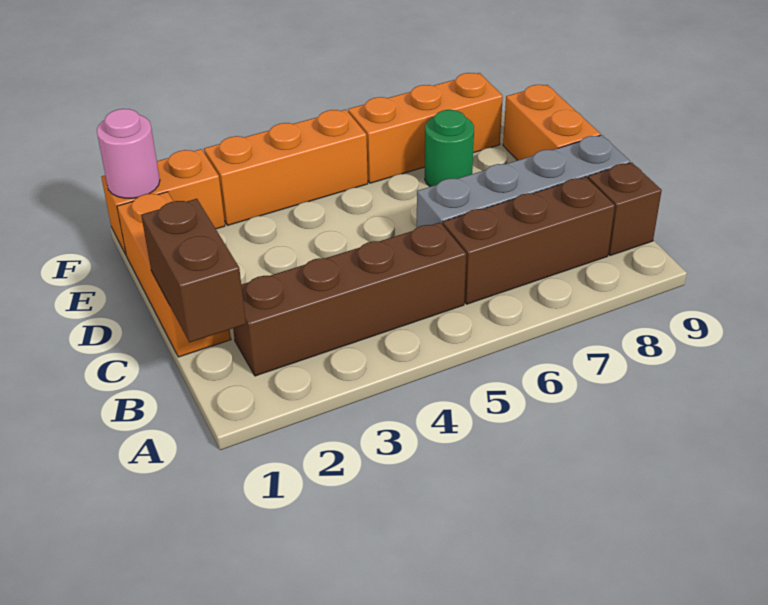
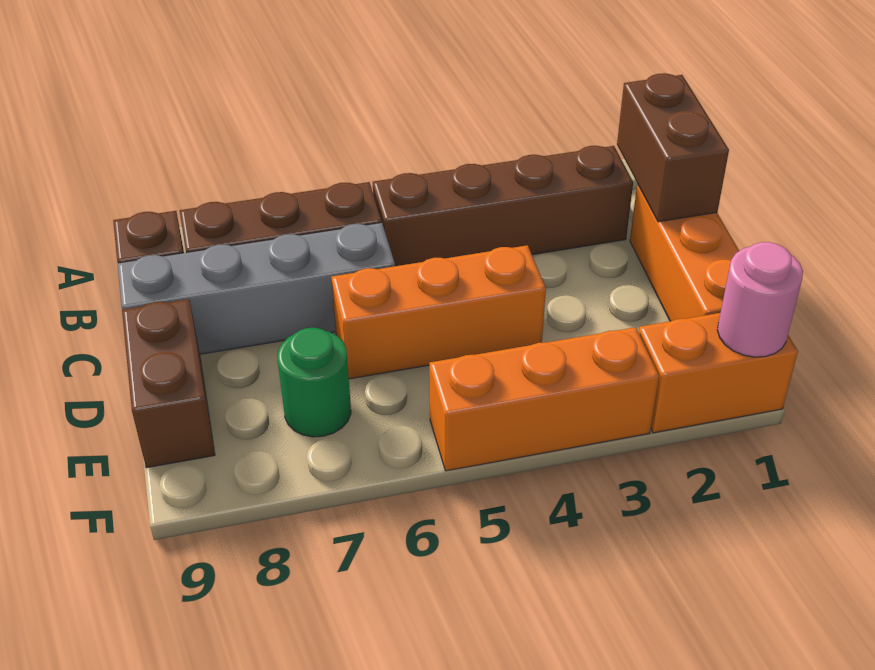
orange brick D9:E9 level 1 -> brown brick D9:E9 level 1
orange brick F6:F8 level 1 -> orange brick D4:D6 level 1

